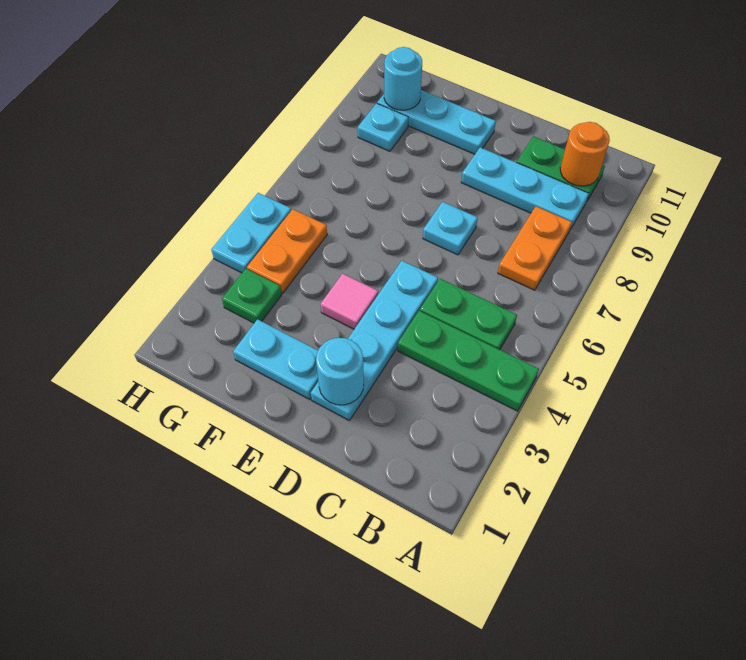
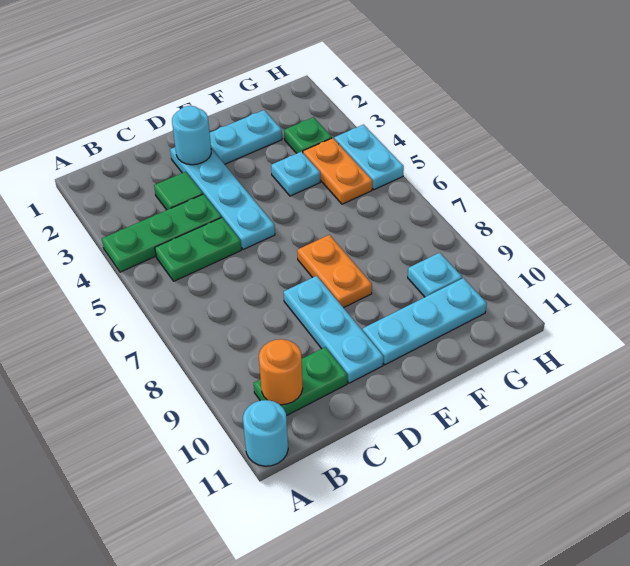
orange plate B7:B8 level 1 -> orange plate E7:E8 level 1
cyan plate B9:D9 level 1 -> cyan plate D8:D10 level 1
none -> green tile C3 level 1
cyan plate D7 level 1 -> cyan plate F4 level 1
pink tile E4 level 1 -> none
cyan round brick G10 level 2 -> cyan round brick A11 level 1

